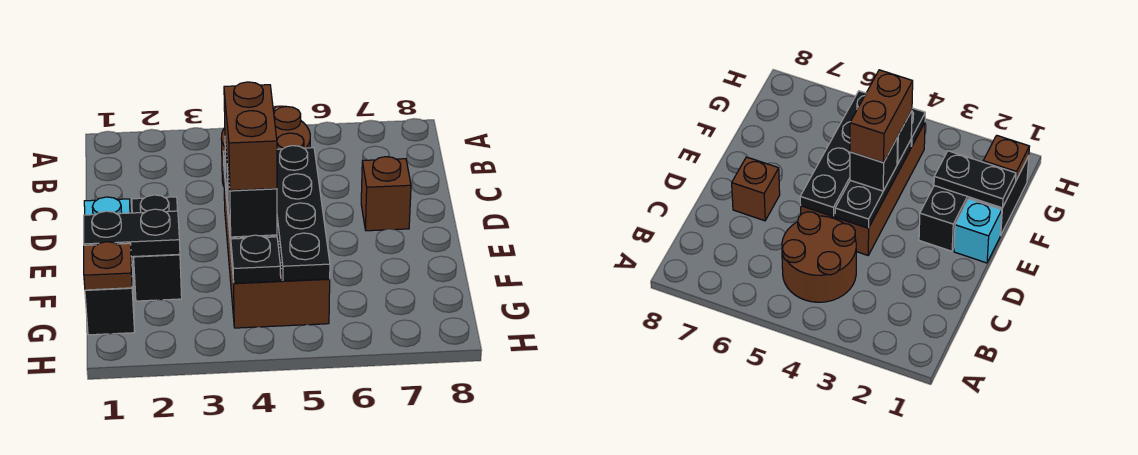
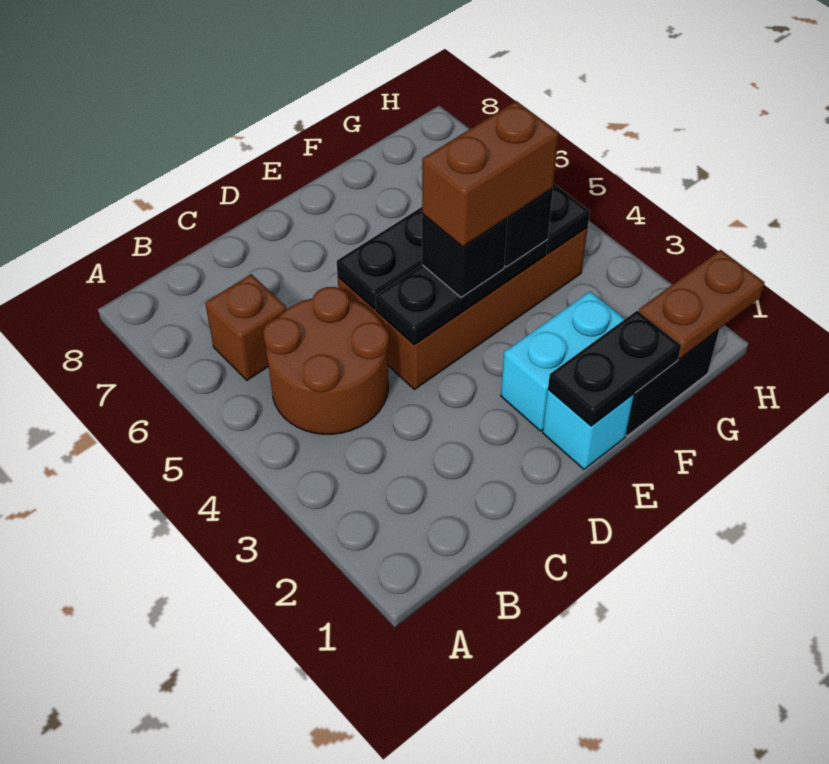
brown brick D7 level 1 -> brown brick B6 level 1
black brick E2:F2 level 1 -> cyan brick E2:F2 level 1
black plate F1:F2 level 2 -> black plate E1:F1 level 2
brown plate G1 level 2 -> brown plate G1:H1 level 2

